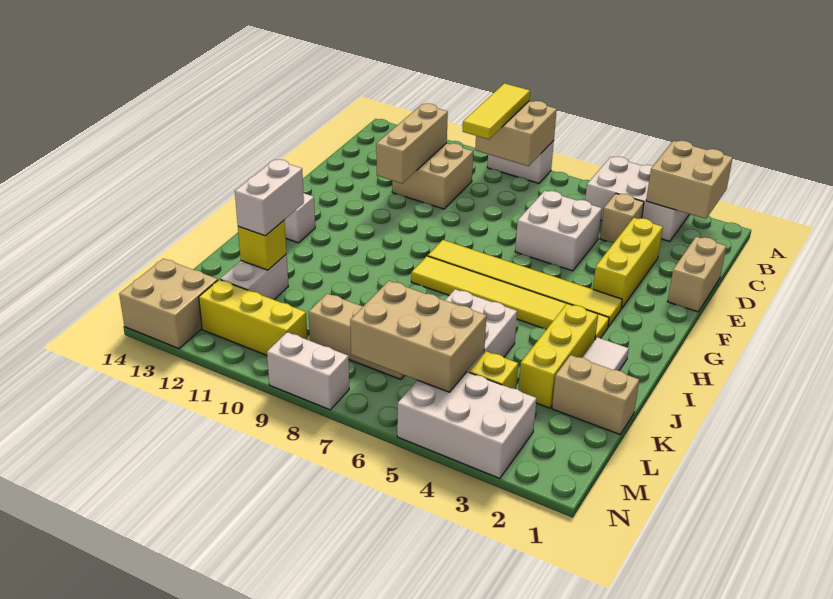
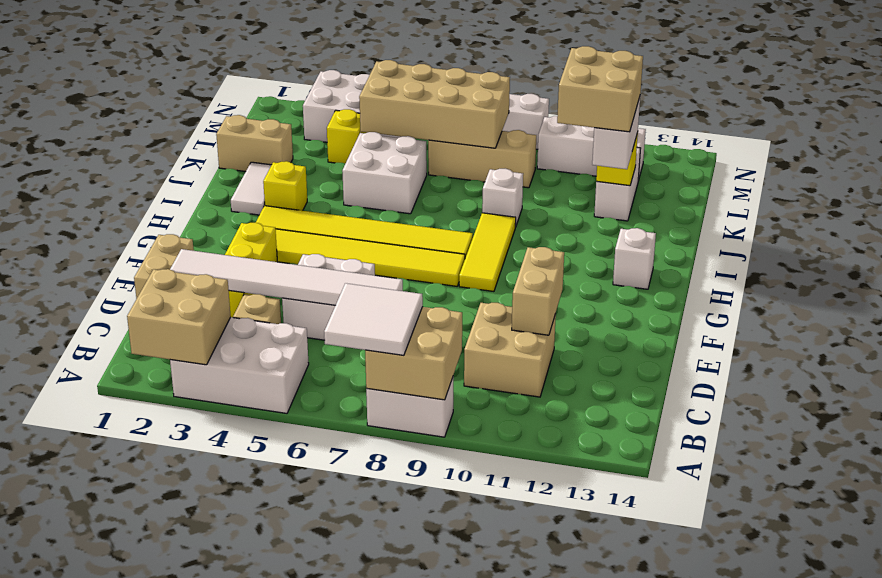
none -> white tile A7:B8 level 3
yellow tile A9:C9 level 3 -> yellow tile G9:I9 level 1
tan brick C11:E11 level 2 -> tan brick D11:E11 level 2
none -> white tile D2:D7 level 2
yellow brick I3:K3 level 1 -> yellow brick I3 level 1
none -> white brick J9 level 1
tan brick L5:M7 level 2 -> tan brick L5:M8 level 2
yellow brick M10:M12 level 1 -> white brick M10:M12 level 1
tan brick M13:N14 level 1 -> tan brick J11:K12 level 4

